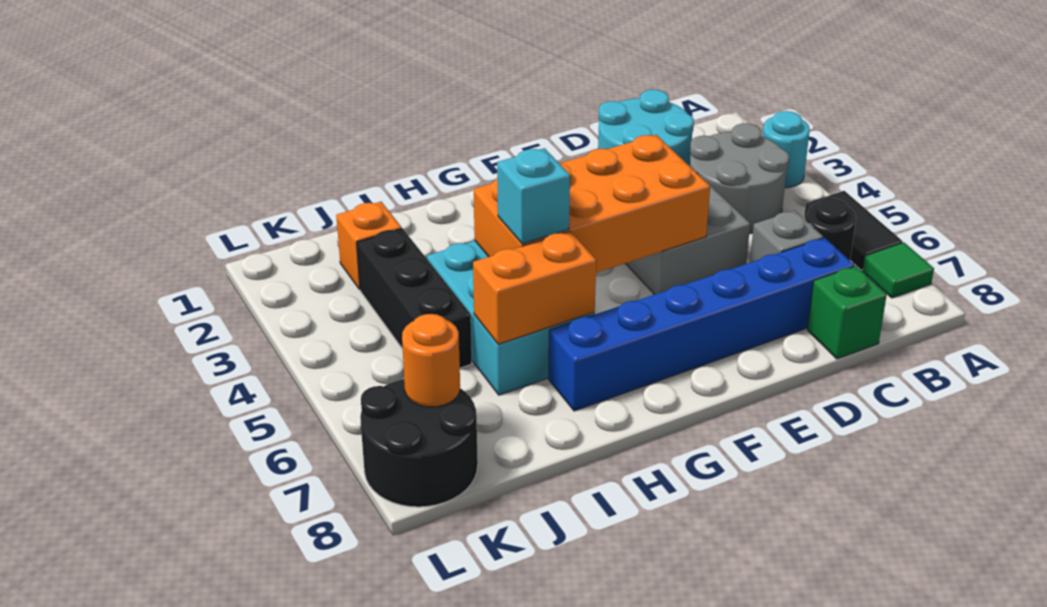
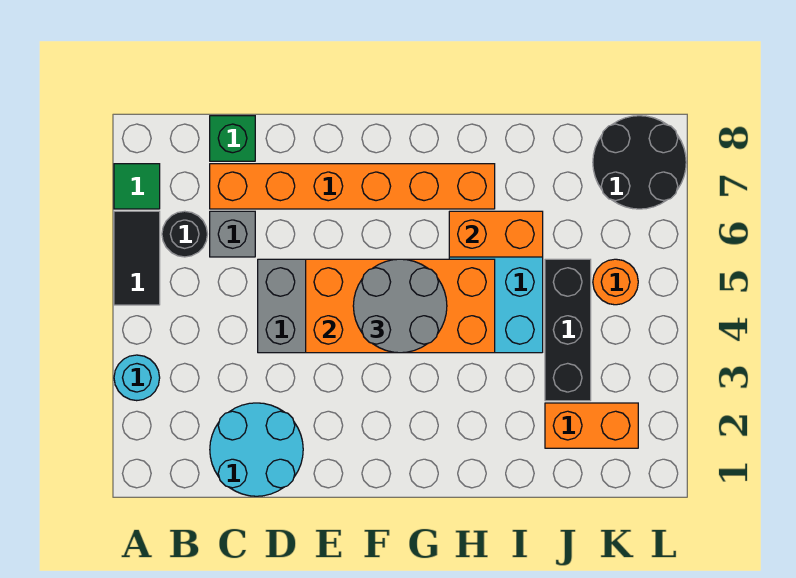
grey round brick B3:C4 level 1 -> grey round brick F4:G5 level 3
blue brick C7:H7 level 1 -> orange brick C7:H7 level 1
cyan brick H5 level 3 -> none
orange brick J2 level 1 -> orange brick J2:K2 level 1
orange round brick K7 level 2 -> orange round brick K5 level 1

